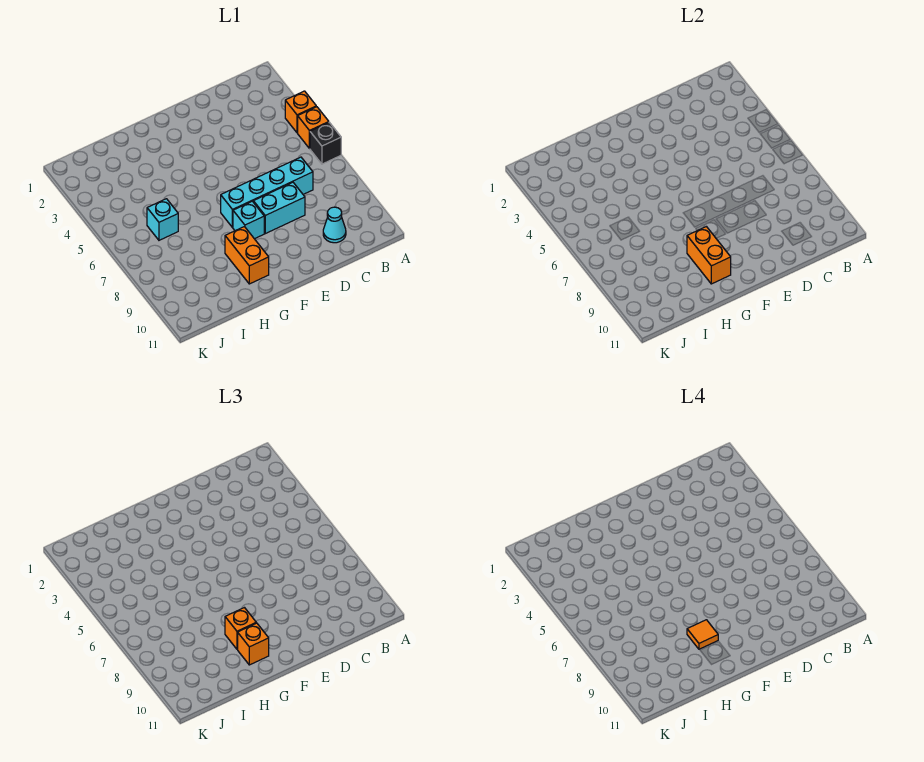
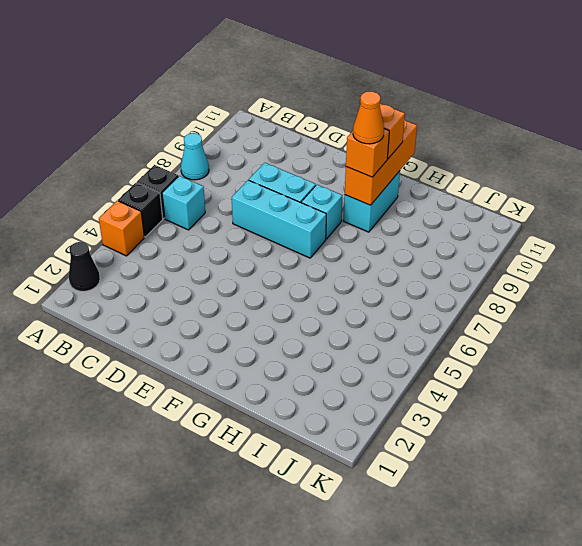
none -> black cone A2 level 1
orange brick A5 level 1 -> black brick A5 level 1
cyan brick C7:F7 level 1 -> cyan brick D7:F7 level 1
cyan cone C10 level 1 -> cyan cone A8 level 1
orange brick G9:G10 level 1 -> cyan brick G9:G10 level 1
orange brick G9:G10 level 2 -> orange brick G9:G11 level 2
orange tile G9 level 4 -> orange cone G9 level 4
cyan brick I6 level 1 -> cyan brick B6 level 1

